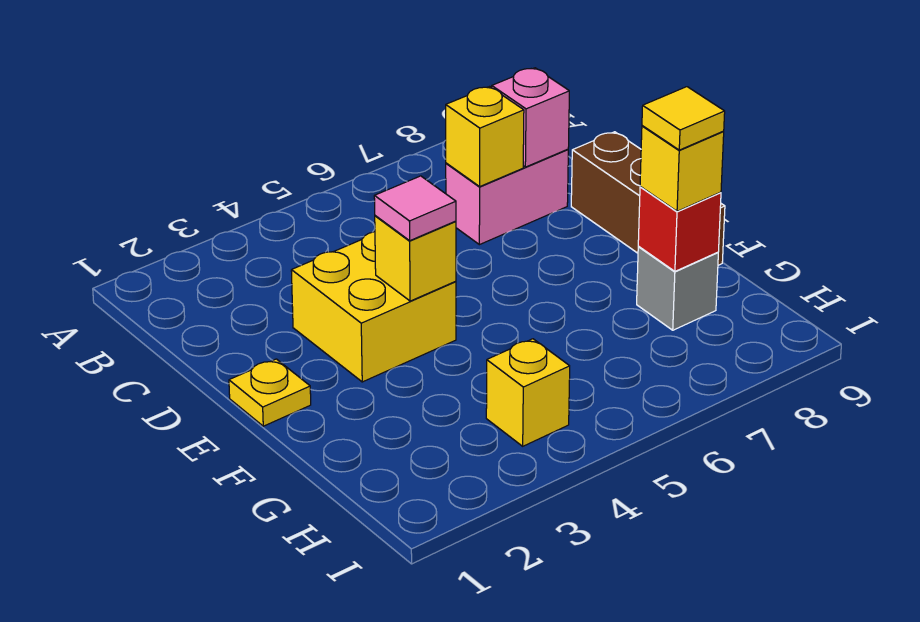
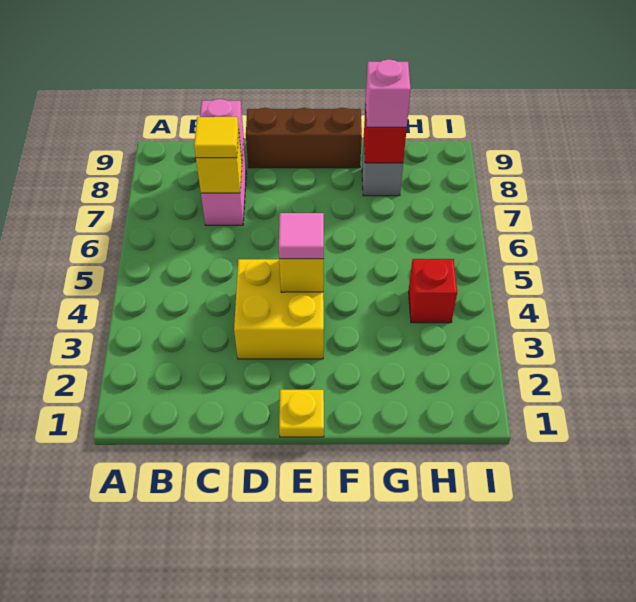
yellow brick G8 level 3 -> pink brick G8 level 3
yellow tile G8 level 4 -> yellow tile C7 level 3
yellow brick H4 level 1 -> red brick H4 level 1

